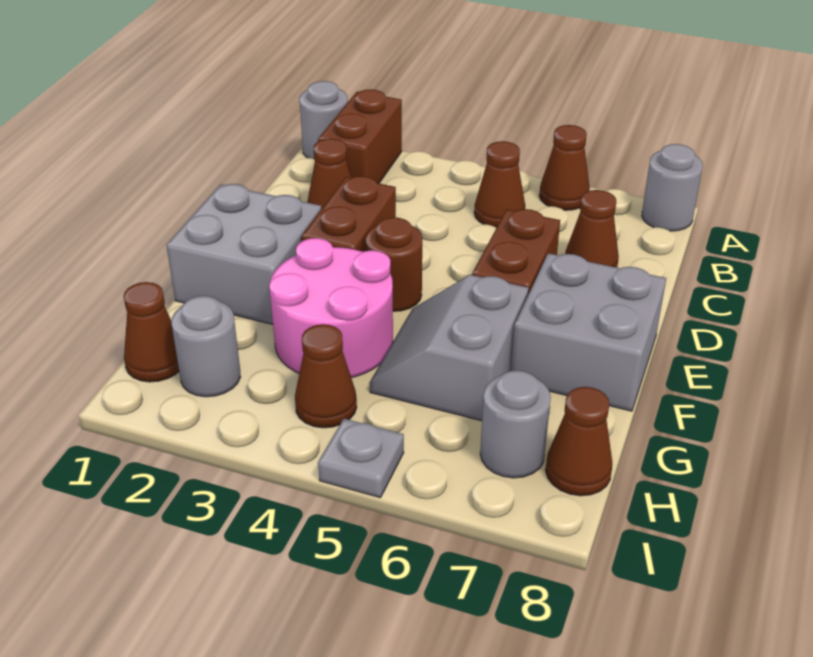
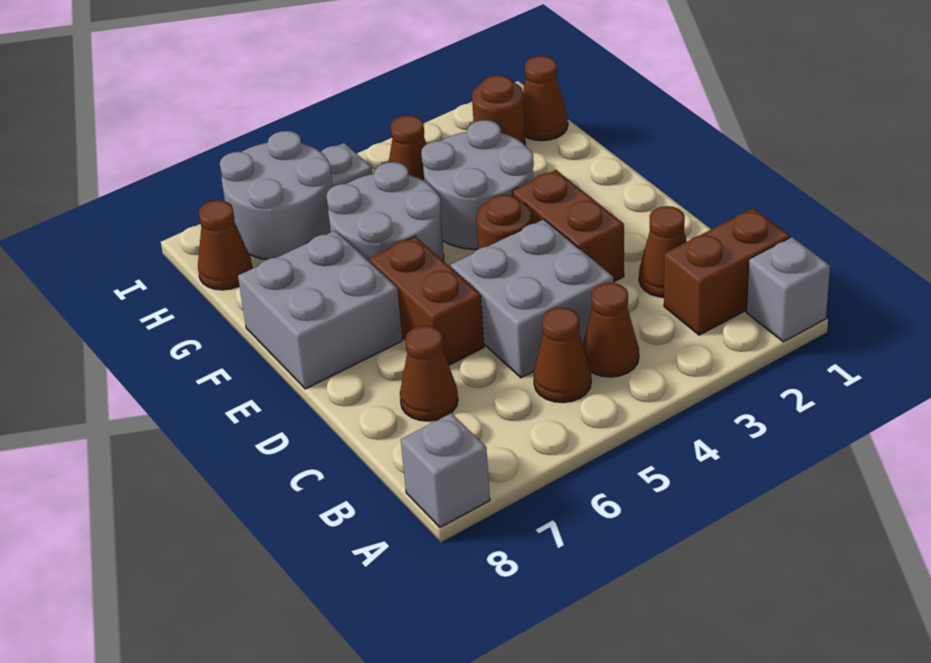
grey round brick A1 level 1 -> grey brick A1 level 1
brown brick A2:B2 level 1 -> brown brick B1:B2 level 1
brown cone A6 level 1 -> brown cone B4 level 1
grey round brick A8 level 1 -> grey brick A8 level 1
grey brick E1:F2 level 1 -> grey brick C4:D5 level 1
pink round brick F3:G4 level 1 -> grey round brick F3:G4 level 1
grey slope F5:G6 level 1 top 6 -> grey round brick F5:G6 level 1
grey round brick H2 level 1 -> brown round brick H2 level 1
grey round brick H7 level 1 -> grey round brick H6:I7 level 1

